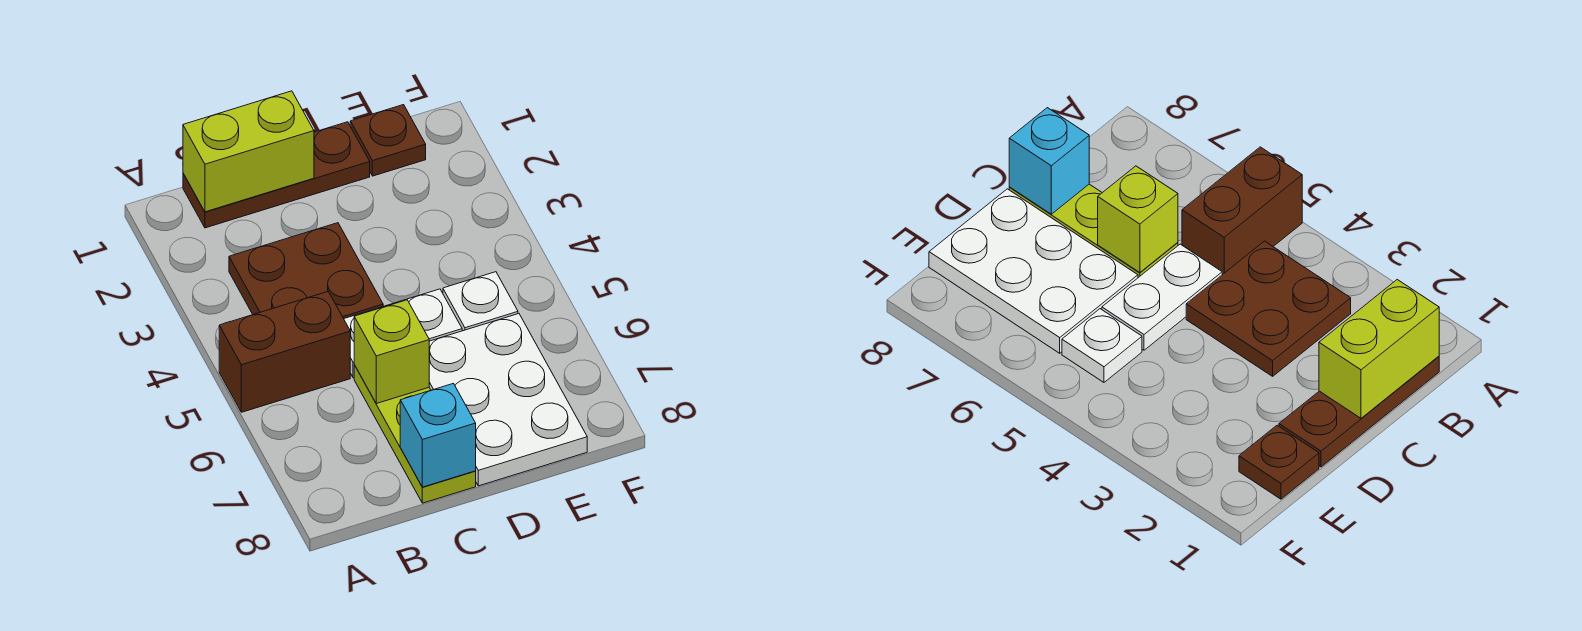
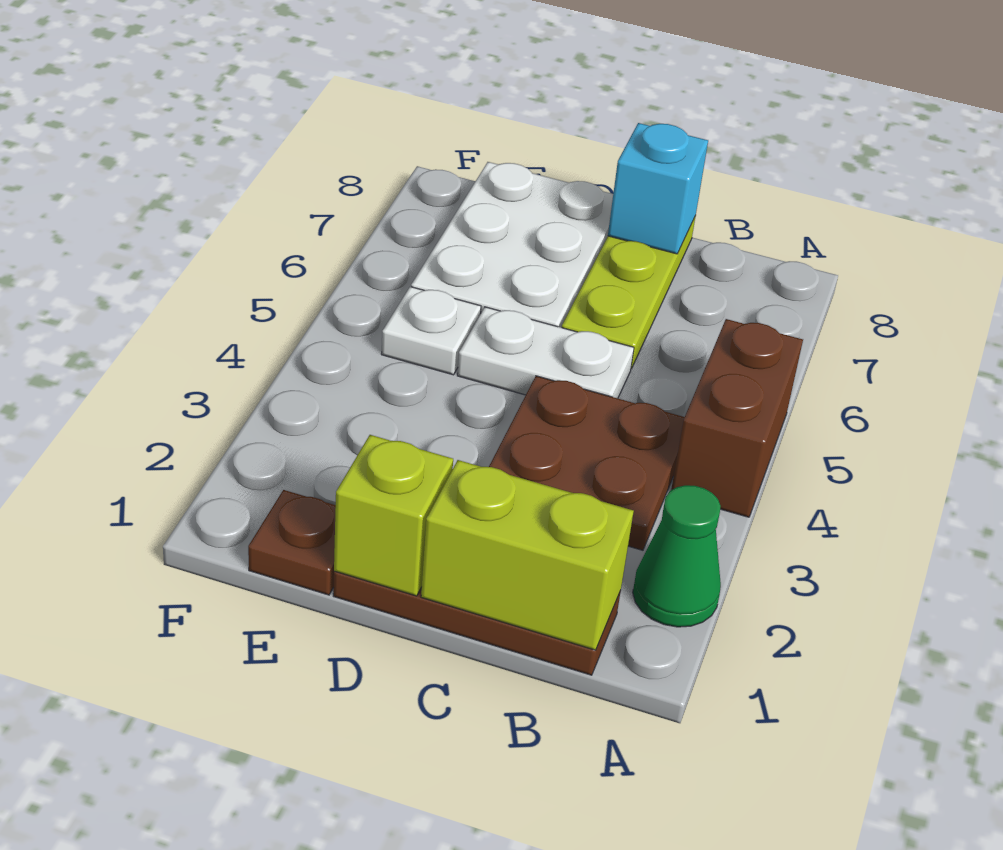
none -> green cone A2 level 1
brown brick A5:B5 level 1 -> brown brick A4:A5 level 1
lime brick C6 level 2 -> lime brick D1 level 2

